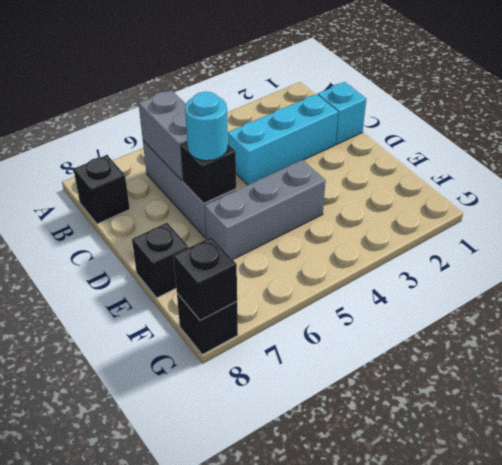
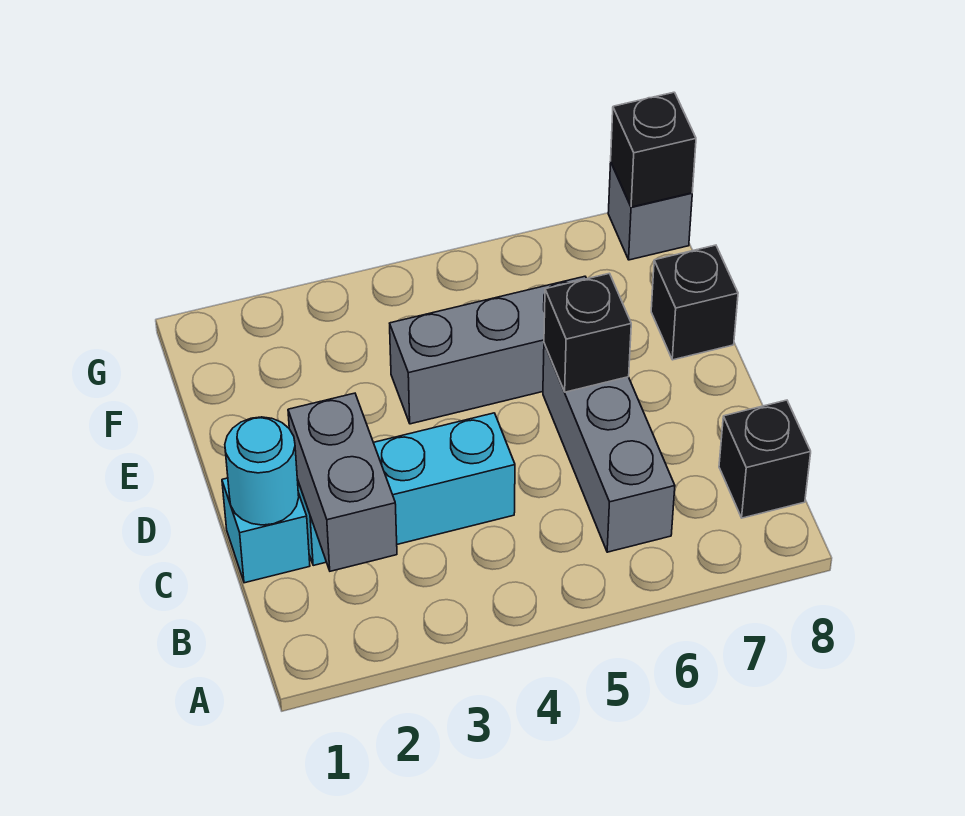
grey brick B6:C6 level 2 -> grey brick B2:C2 level 2
cyan round brick D6 level 3 -> cyan round brick C1 level 2
black brick G8 level 1 -> grey brick G8 level 1

